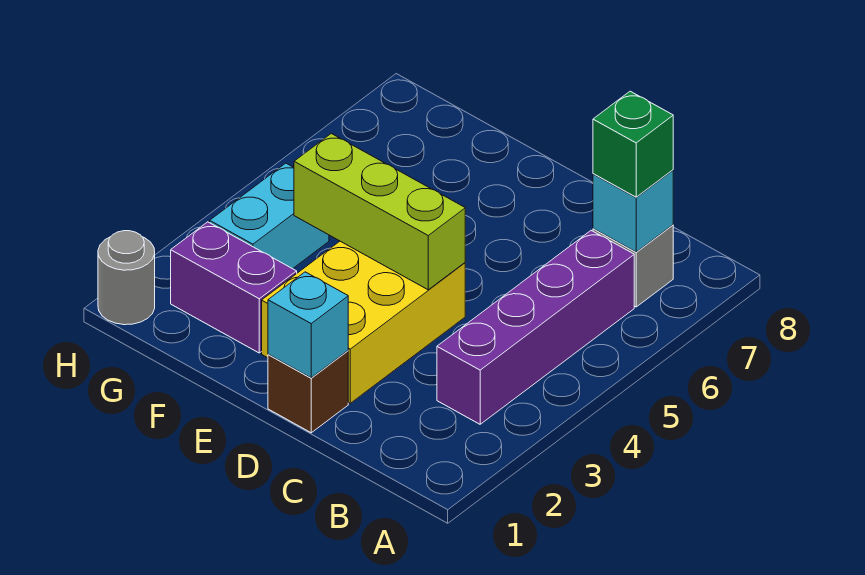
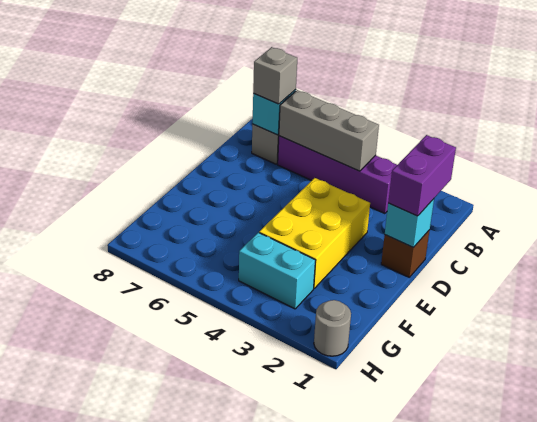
none -> grey brick B4:B6 level 2
green brick B7 level 3 -> grey brick B7 level 3
yellow brick D2:E4 level 1 -> yellow brick D3:F4 level 1
lime brick D4:F4 level 2 -> none
purple brick F2:G2 level 1 -> purple brick C1:D1 level 3

